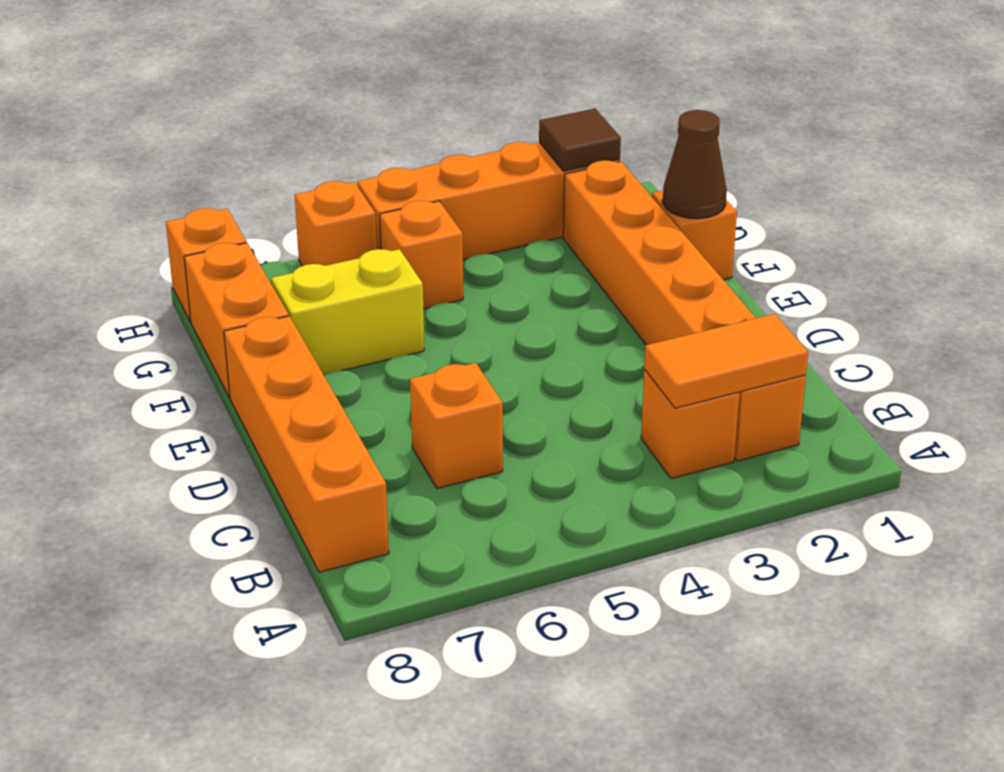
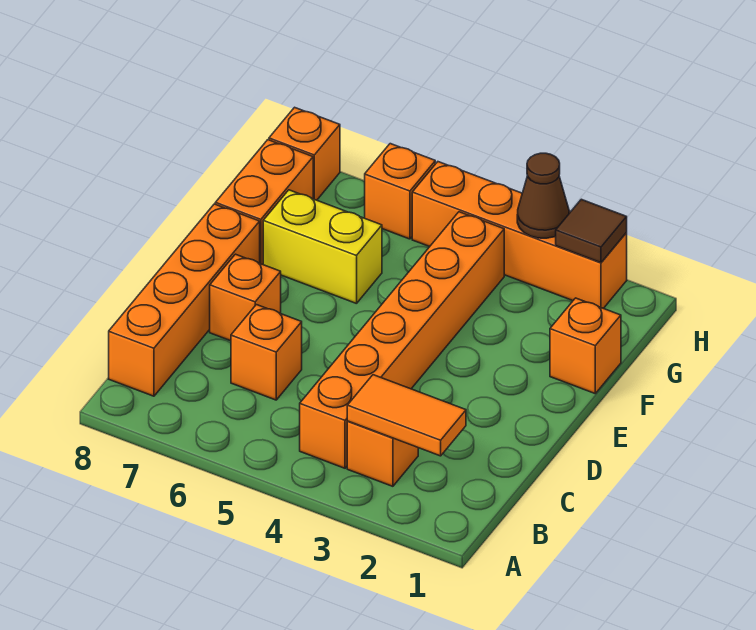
orange brick B2:G2 level 1 -> orange brick B4:G4 level 1
brown cone F1 level 2 -> brown cone H3 level 2
orange brick G5 level 1 -> orange brick D7 level 1

